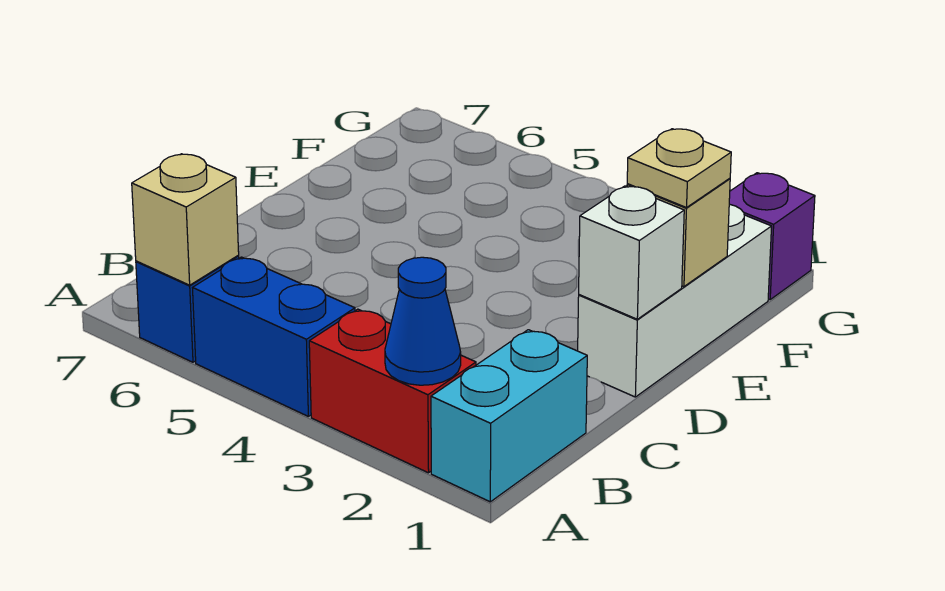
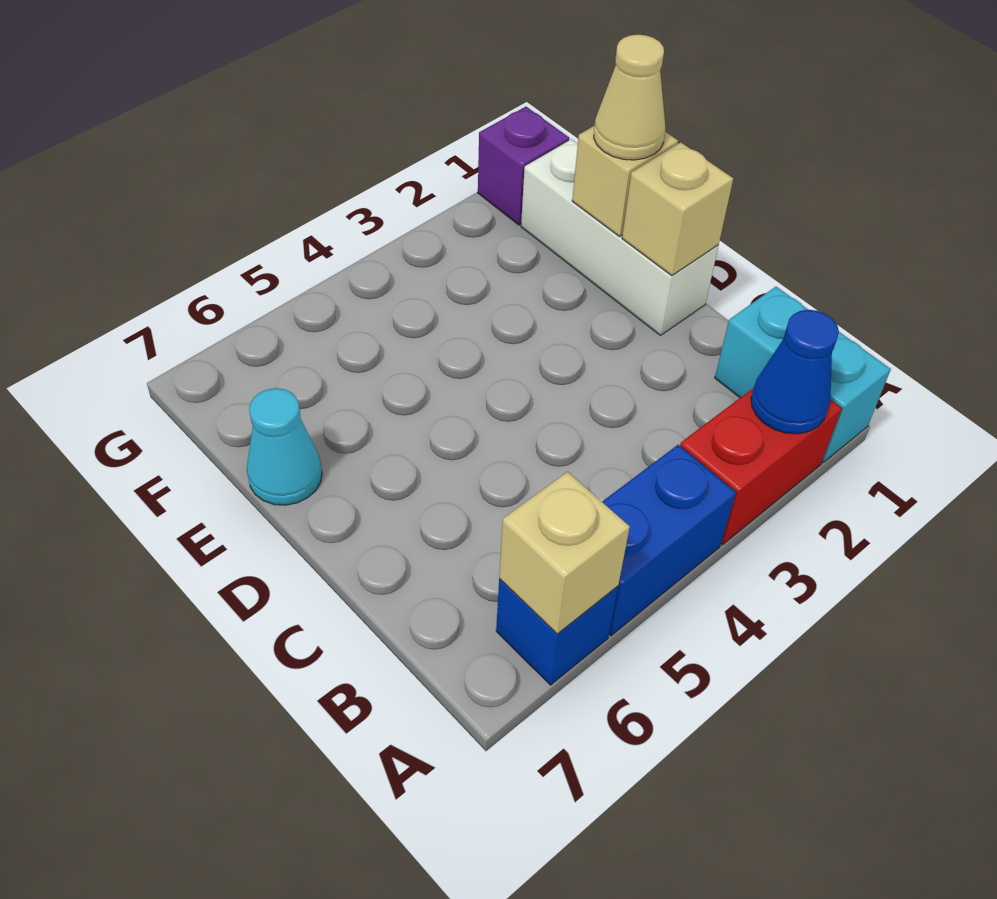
white brick D1 level 2 -> tan brick D1 level 2
tan plate E1 level 3 -> tan cone E1 level 3
none -> cyan cone E7 level 1

